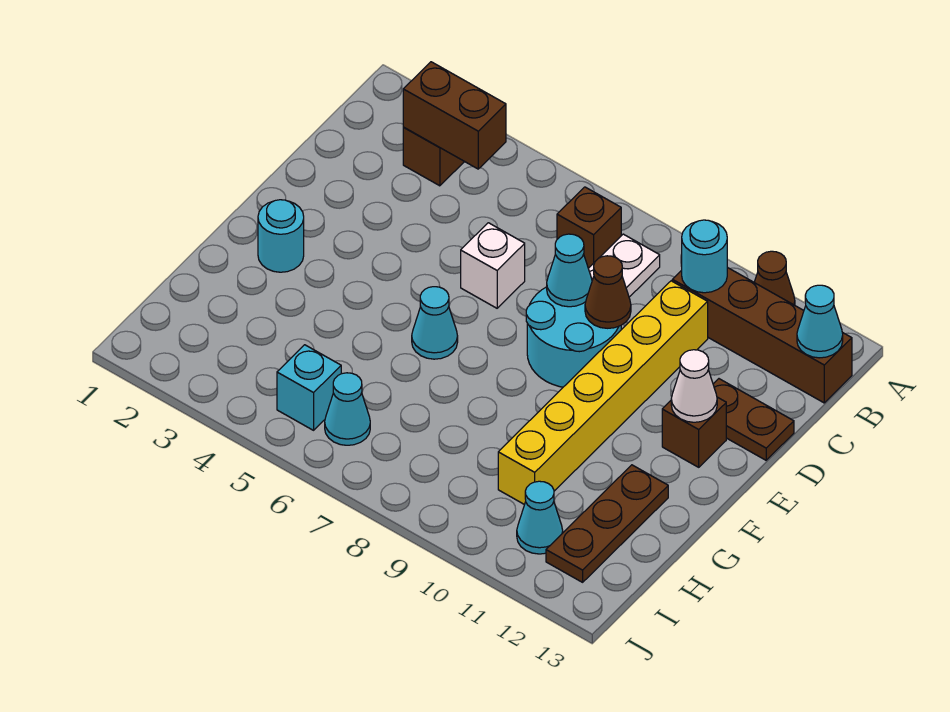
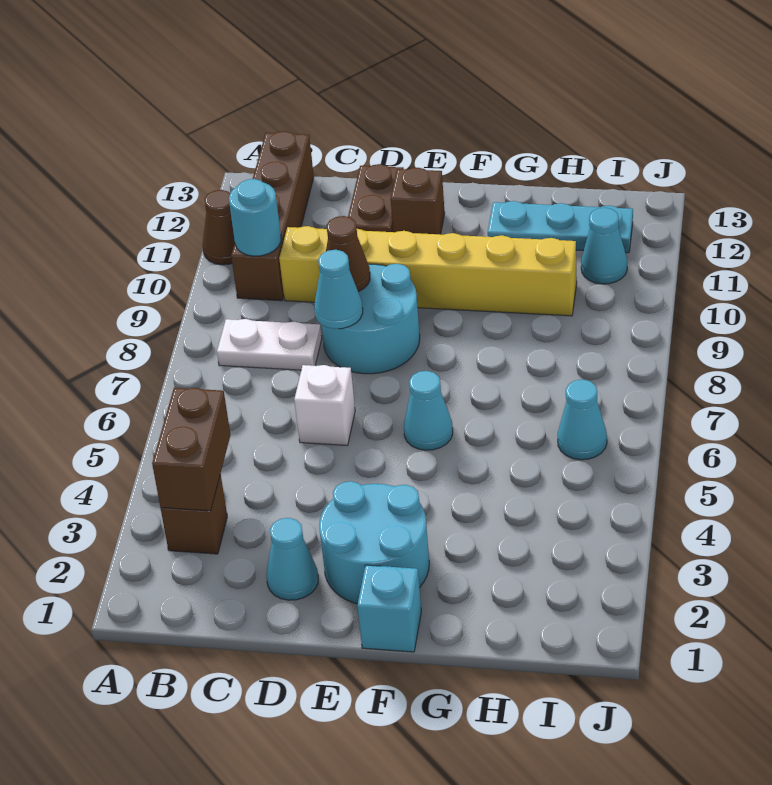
brown brick B7 level 1 -> none
cyan cone B13 level 2 -> cyan cone D2 level 1
white cone E12 level 2 -> none
cyan round brick F2 level 1 -> cyan round brick E2:F3 level 1
brown plate G12:I12 level 1 -> cyan plate G12:I12 level 1
cyan brick I5 level 1 -> cyan brick F1 level 1

